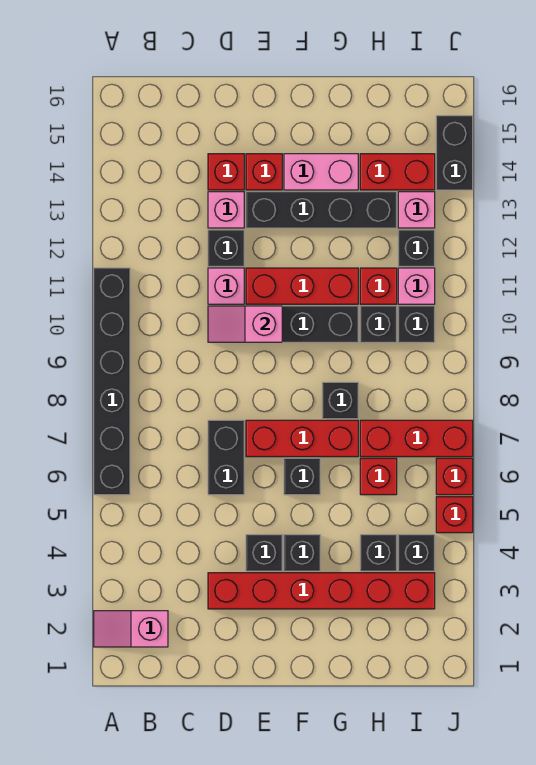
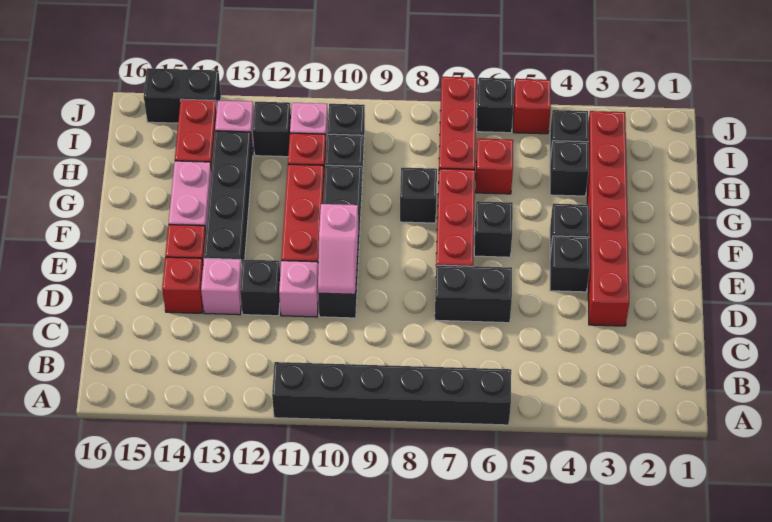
pink slope A2:B2 level 1 top B -> none
red brick J6 level 1 -> black brick J6 level 1

